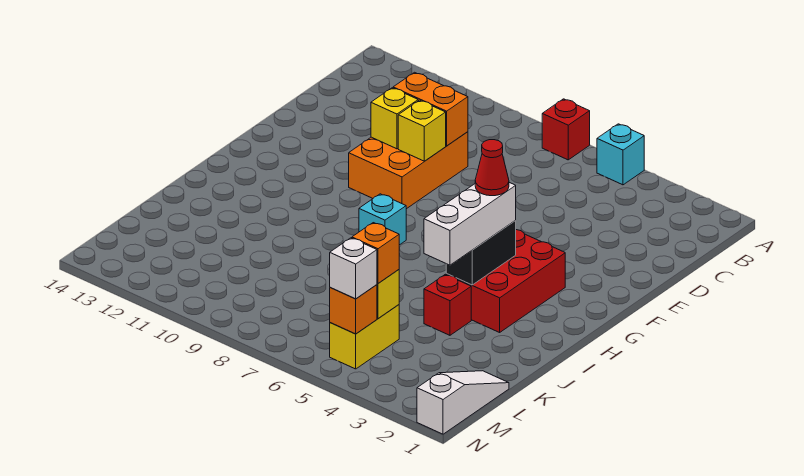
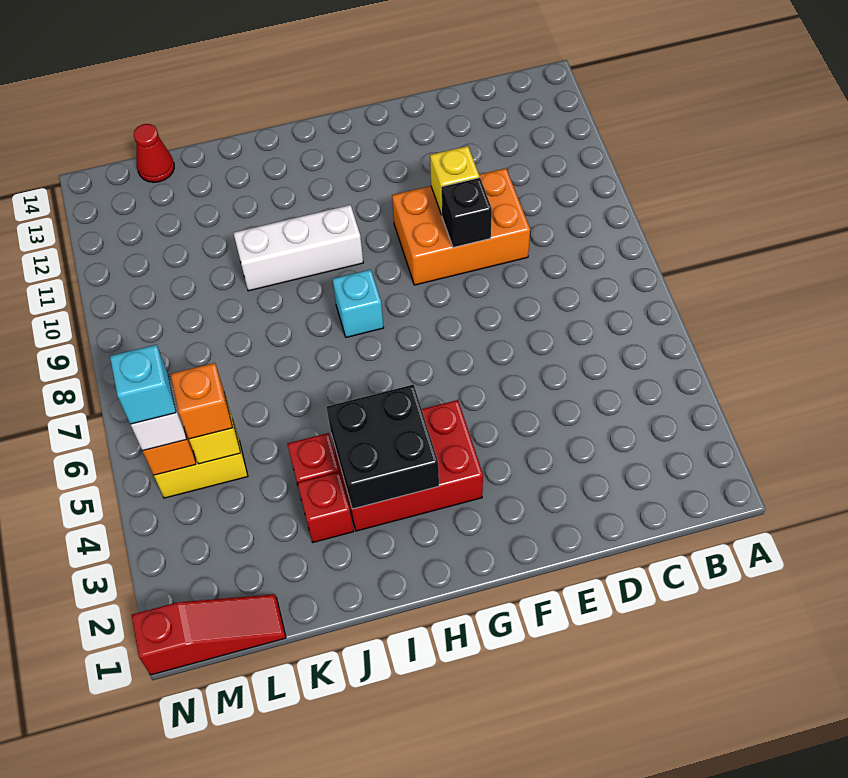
cyan brick A5 level 1 -> cyan brick M5 level 4
red brick A7 level 1 -> red brick J3 level 1
orange brick D9:D10 level 2 -> none
yellow brick E9 level 2 -> black brick E9 level 2
black brick H4:I4 level 2 -> black brick H3:I4 level 2
white brick H4:J4 level 3 -> white brick H10:J10 level 1
red cone H4 level 4 -> red cone L14 level 1
white slope L1:N1 level 1 top N -> red slope L1:N1 level 1 top N

